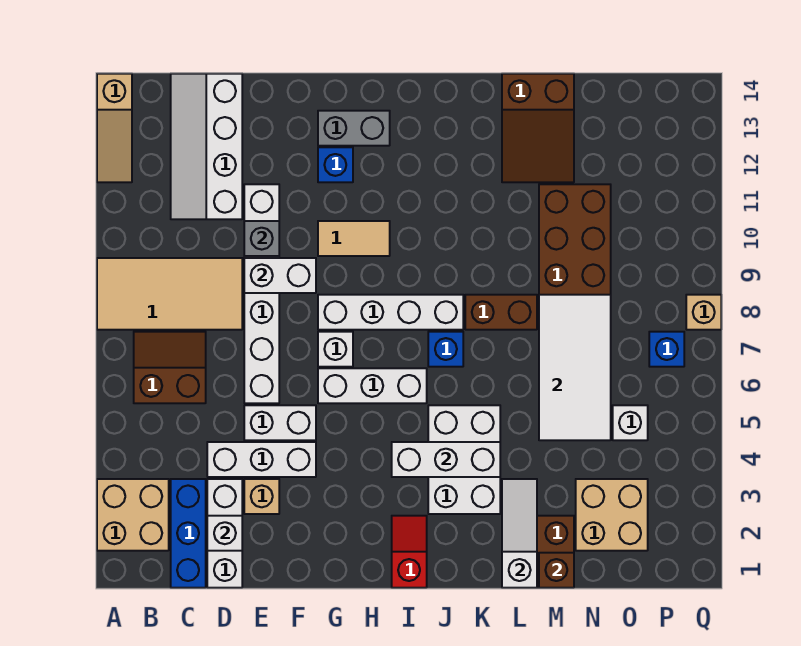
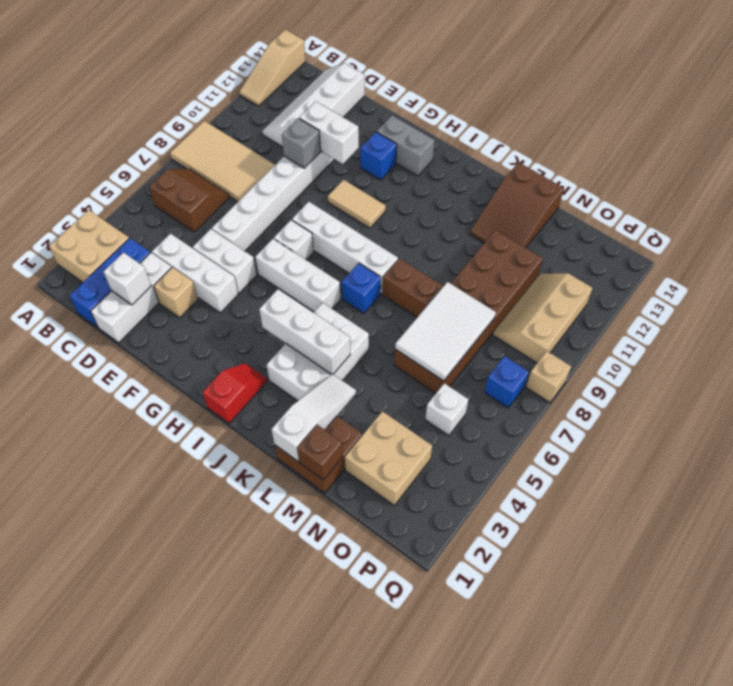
white brick E9:F9 level 2 -> white brick E11:F11 level 2
white tile M5:N8 level 2 -> white tile M6:N8 level 2
none -> tan slope O9:P11 level 1 top P

